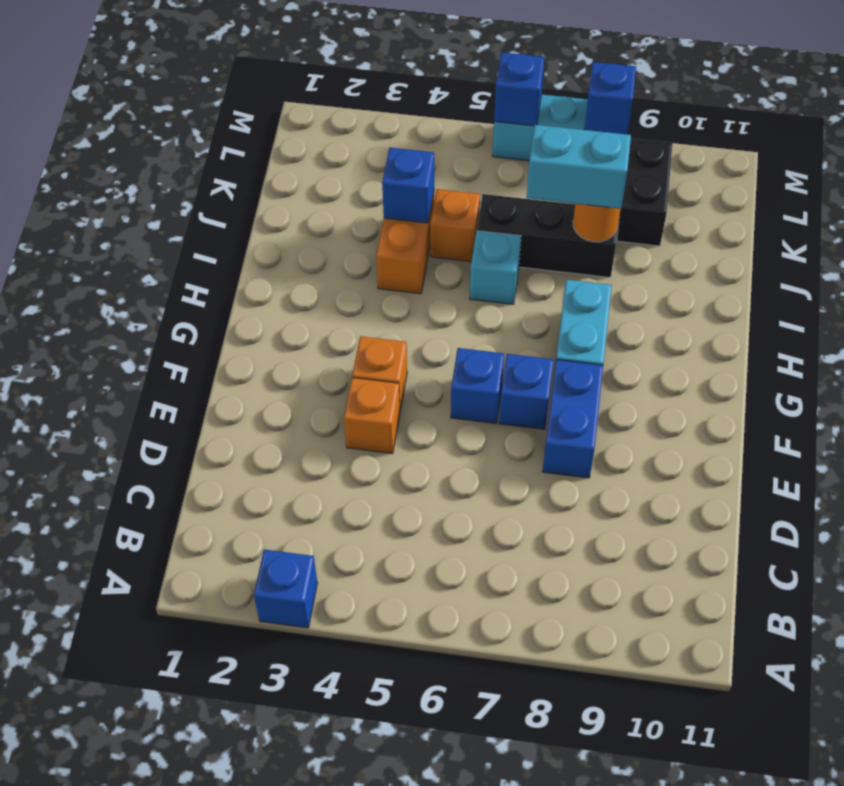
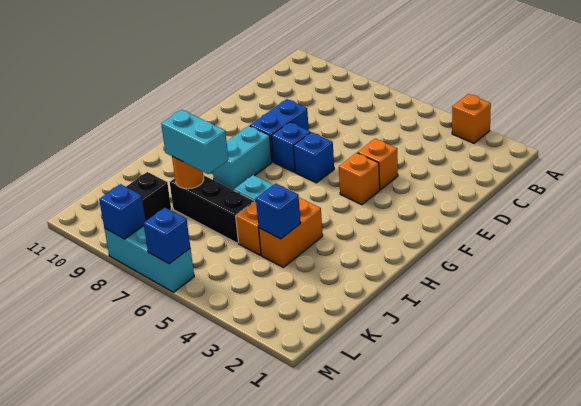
blue brick A3 level 1 -> orange brick A3 level 1

